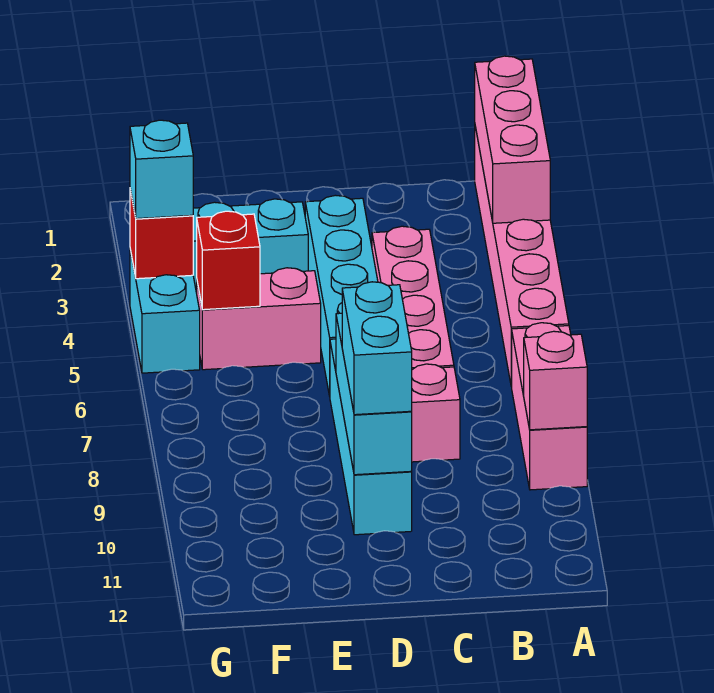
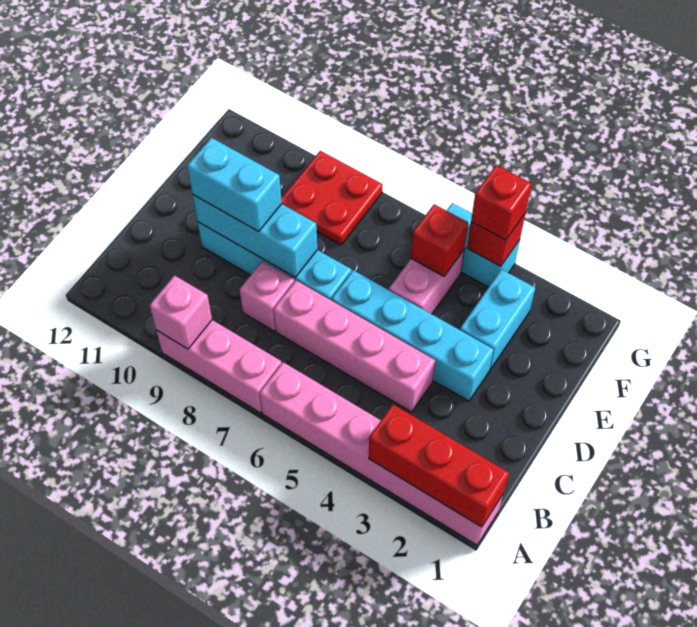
pink brick A1:A3 level 2 -> red brick A1:A3 level 2
none -> red plate F8:G9 level 1
cyan brick G4 level 3 -> red brick G4 level 3

